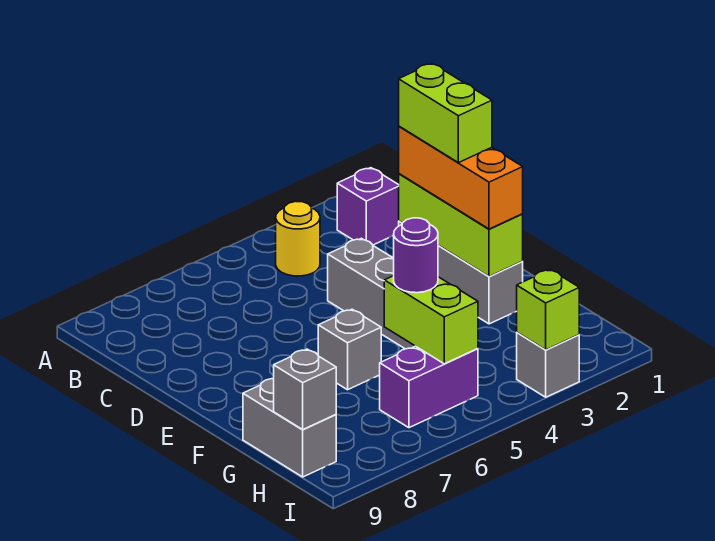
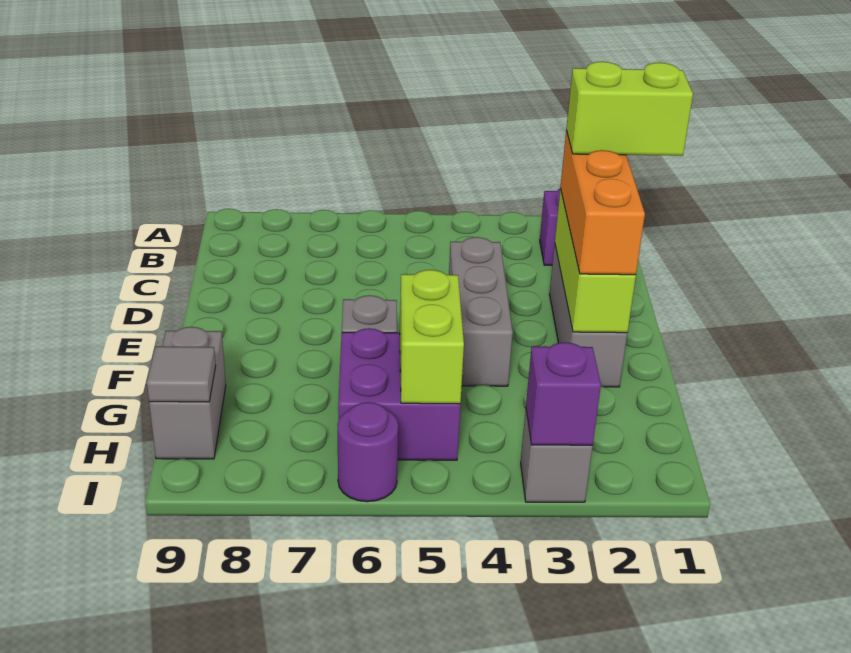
yellow round brick B4 level 1 -> none
lime brick D2:E2 level 4 -> lime brick D1:D2 level 4
purple round brick G5 level 3 -> purple round brick I6 level 1
purple brick H5:H6 level 1 -> purple brick G5:H6 level 1
grey brick H9 level 2 -> grey tile H9 level 2
lime brick I3 level 2 -> purple brick I3 level 2

